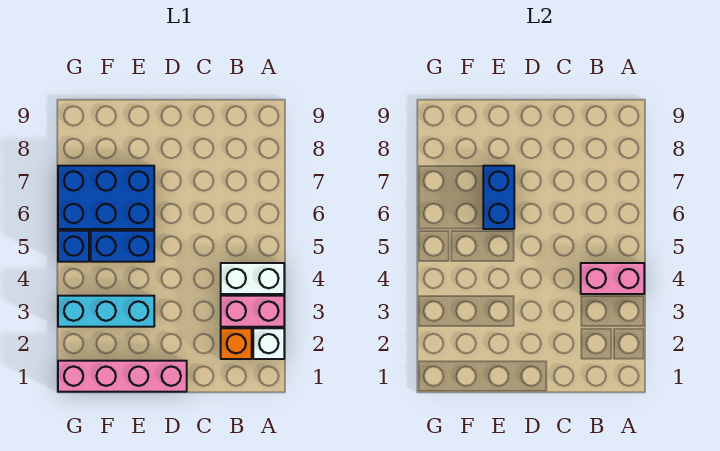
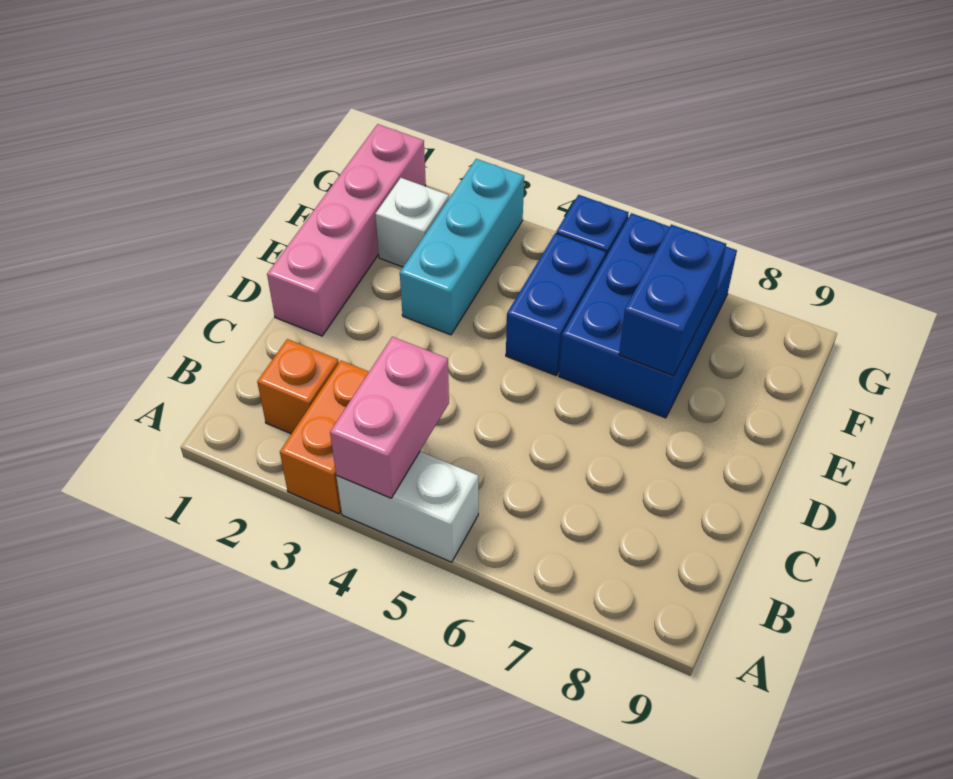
white brick A2 level 1 -> white brick F2 level 1
pink brick A3:B3 level 1 -> orange brick A3:B3 level 1
white brick A4:B4 level 1 -> white brick A4:A5 level 1
blue brick E6:E7 level 2 -> blue brick E7:F7 level 2

